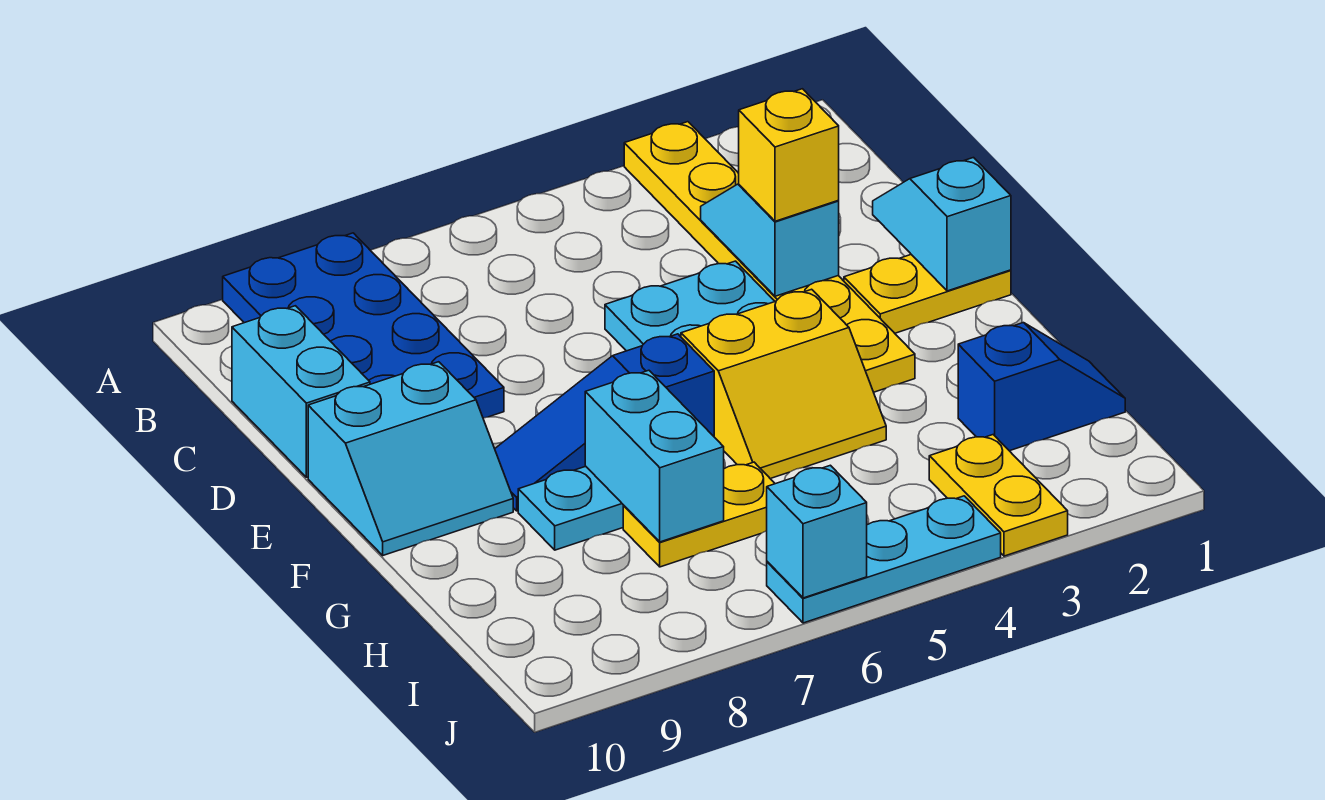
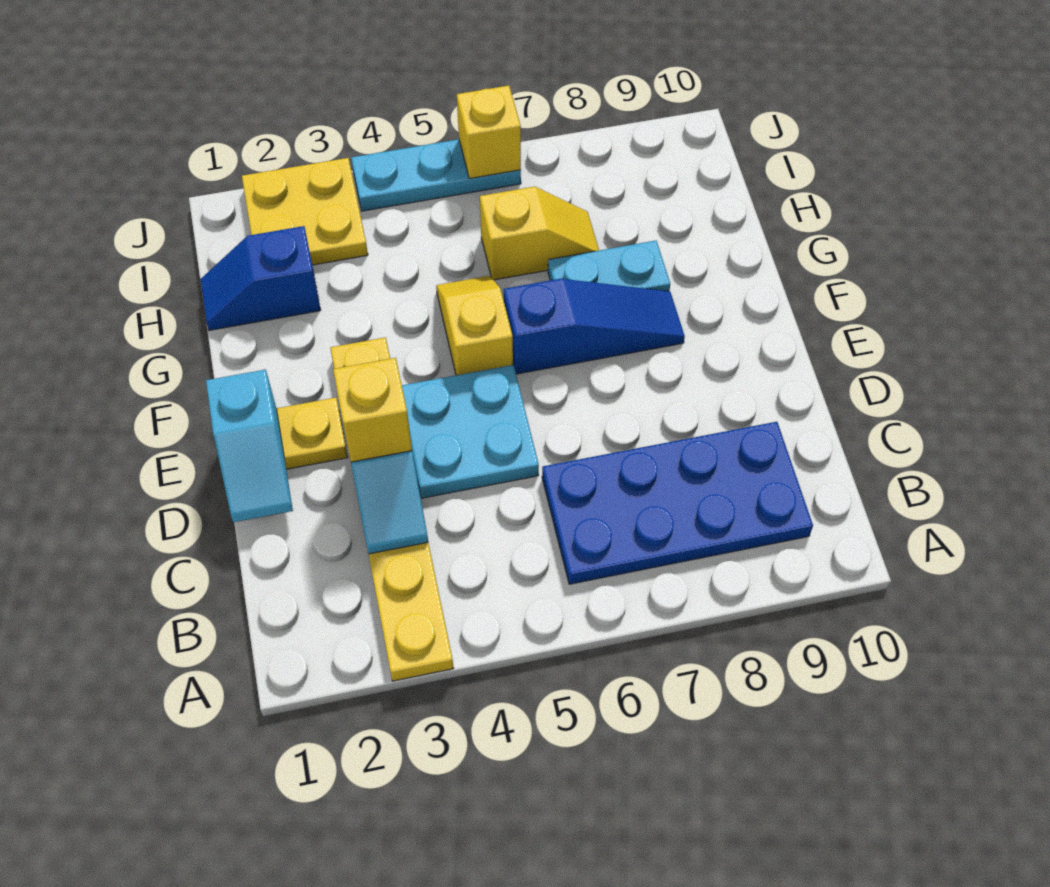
blue plate A8:D9 level 1 -> blue plate B6:C9 level 1
cyan brick C10:D10 level 1 -> none
cyan slope E9:F10 level 1 top E -> none
yellow slope F4:G5 level 1 top F -> yellow slope F5:G5 level 1 top F
cyan brick G7:H7 level 2 -> none
yellow plate H6:H7 level 1 -> yellow slope H6:H7 level 1 top 6
yellow plate I3:J3 level 1 -> yellow plate I2:J3 level 1
cyan brick J6 level 2 -> yellow brick J6 level 2

